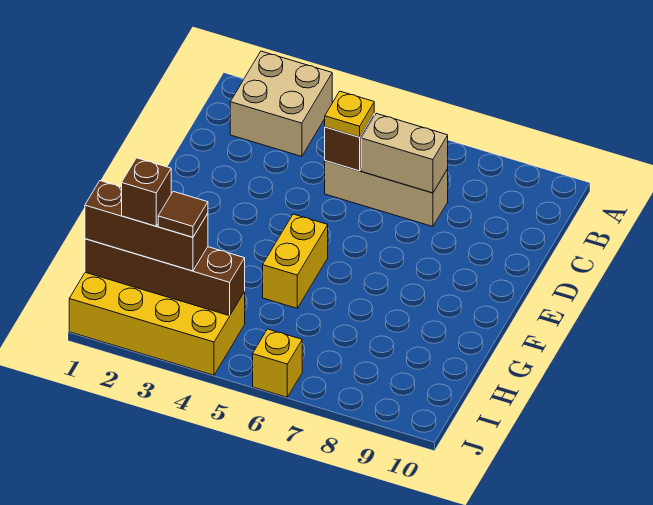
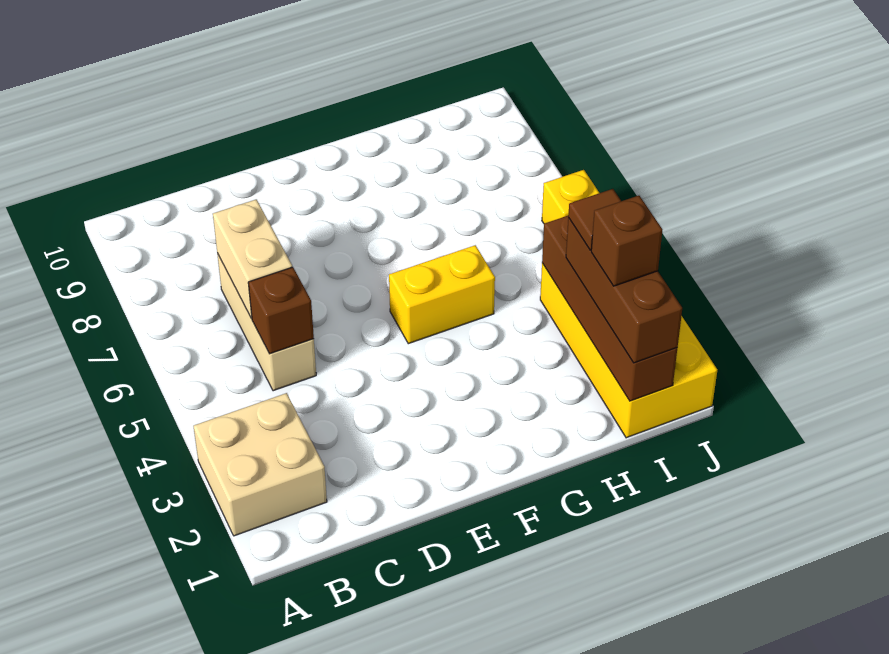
yellow plate C5 level 3 -> none

